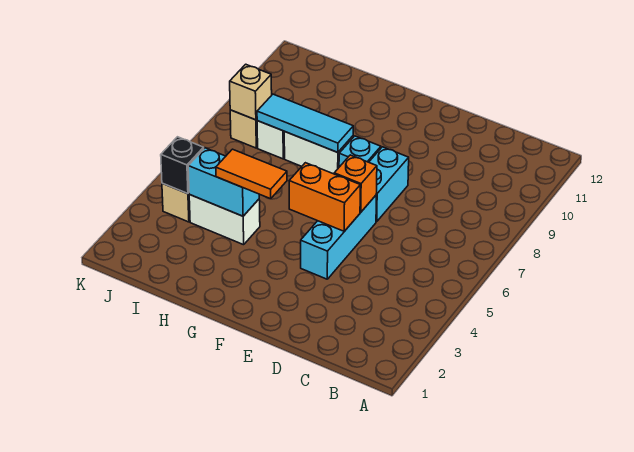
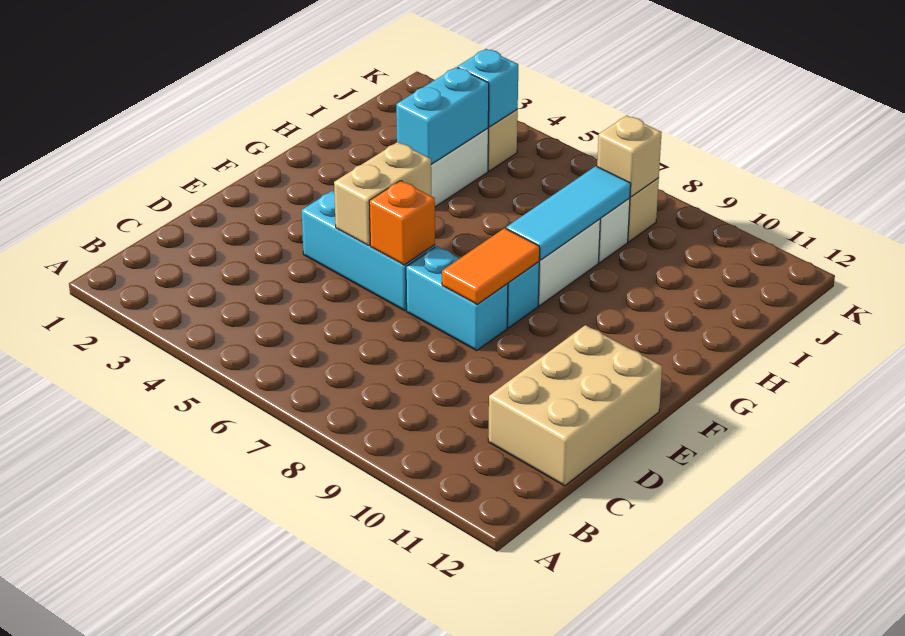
none -> tan brick C11:E12 level 1
orange brick E5:F5 level 2 -> tan brick E5:F5 level 2
orange tile G4:H4 level 3 -> orange tile E8:F8 level 2
black brick J4 level 2 -> cyan brick J4 level 2

